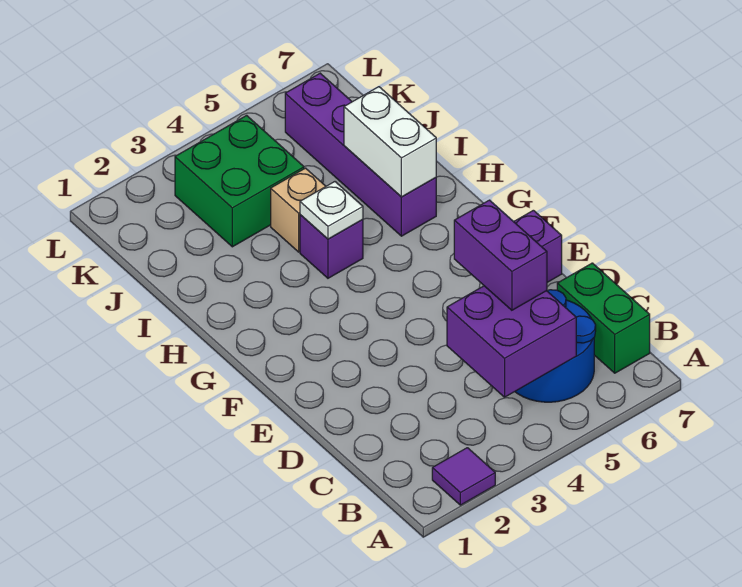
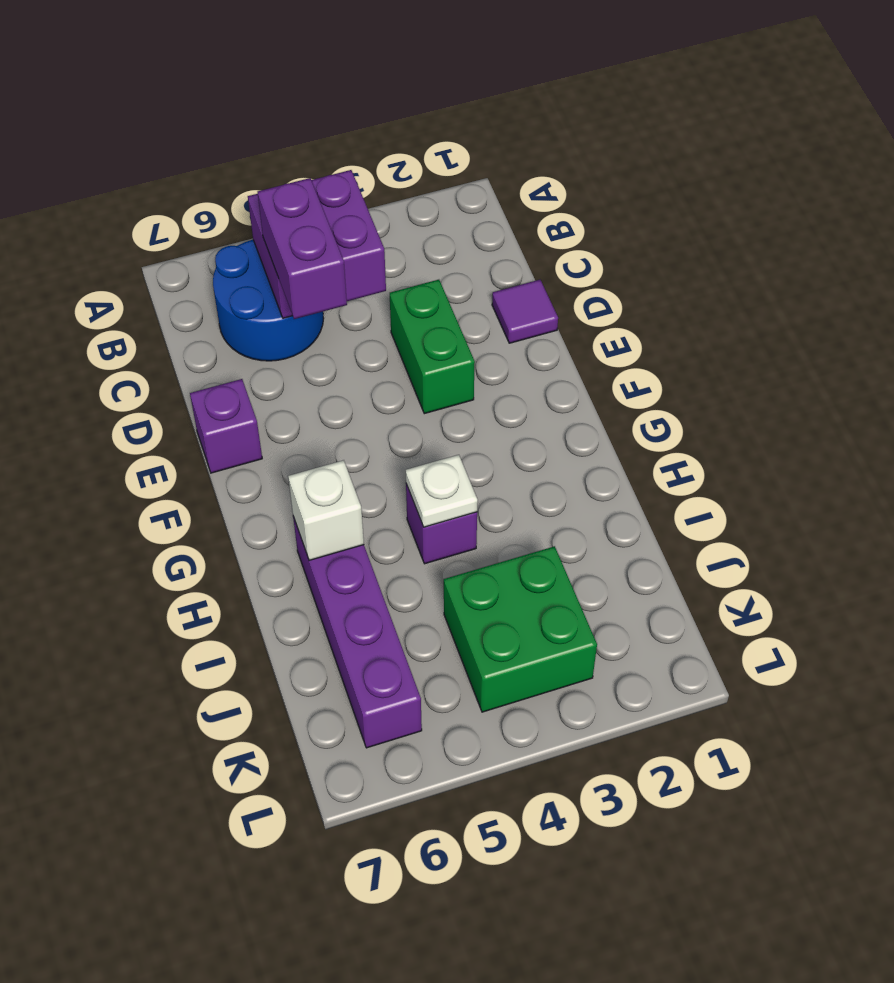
purple tile A2 level 1 -> purple tile D1 level 1
green brick B7:C7 level 1 -> green brick D3:E3 level 1
white brick H6:I6 level 2 -> white brick H6 level 2
tan brick I4 level 1 -> none

